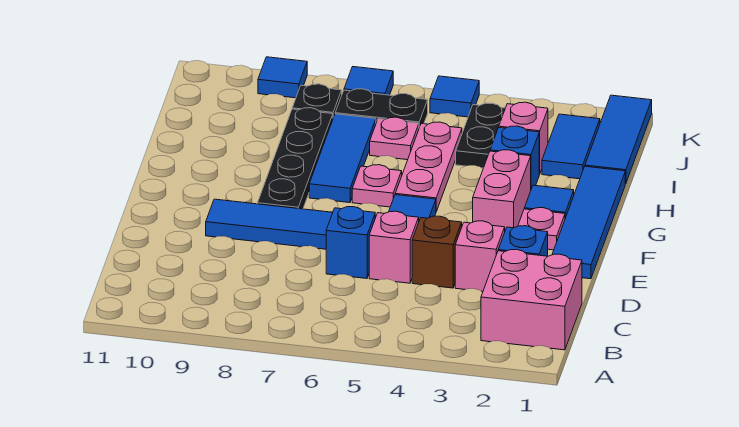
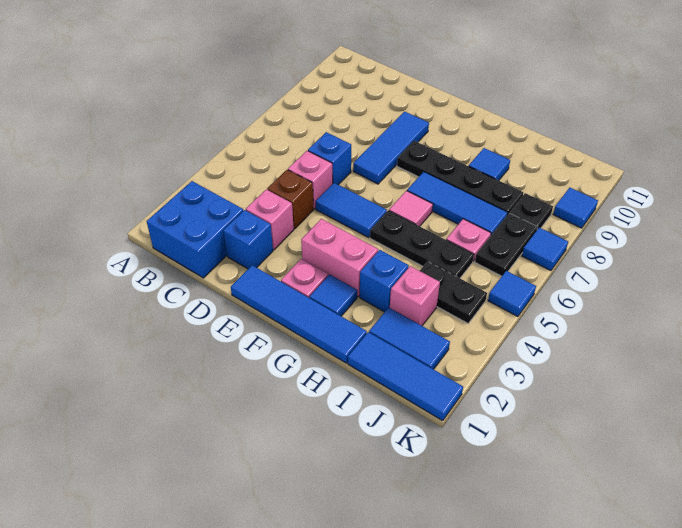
pink brick B1:C2 level 1 -> blue brick B1:C2 level 1
pink plate G5:I5 level 1 -> black plate G5:I5 level 1
pink plate G6 level 1 -> pink tile G6 level 1
none -> blue tile H9 level 1

